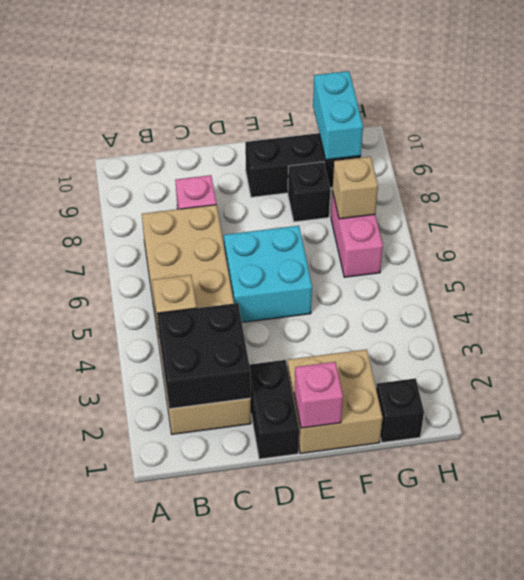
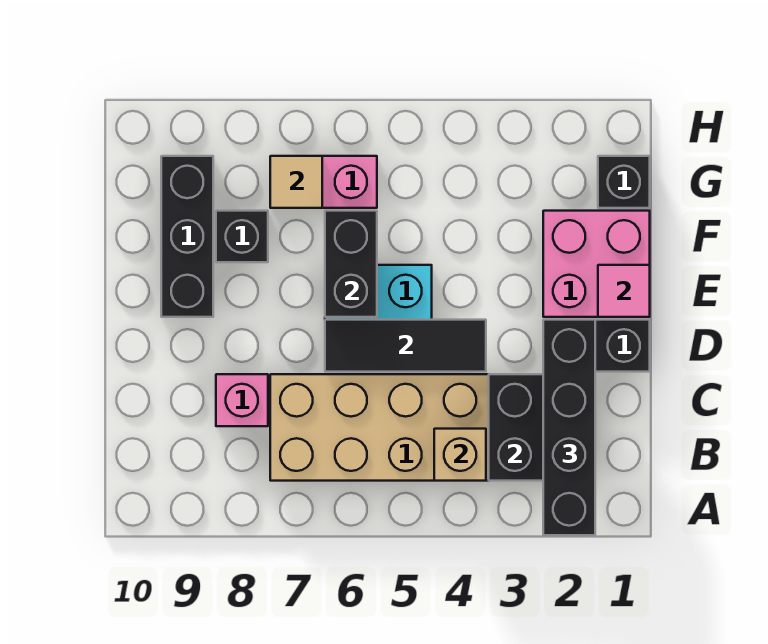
none -> black brick A2:D2 level 3
none -> black tile D4:D6 level 2
tan brick E1:F2 level 1 -> pink brick E1:F2 level 1
pink brick E1 level 2 -> pink tile E1 level 2
none -> black brick E6:F6 level 2
tan brick G7 level 2 -> tan tile G7 level 2
cyan brick G9:G10 level 2 -> none

